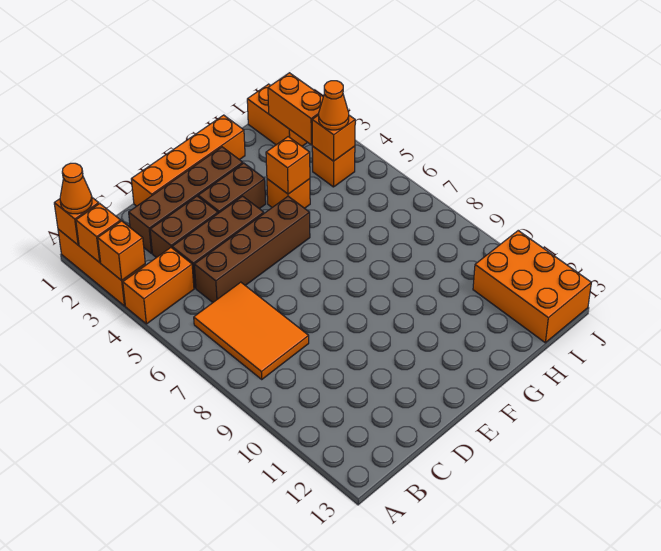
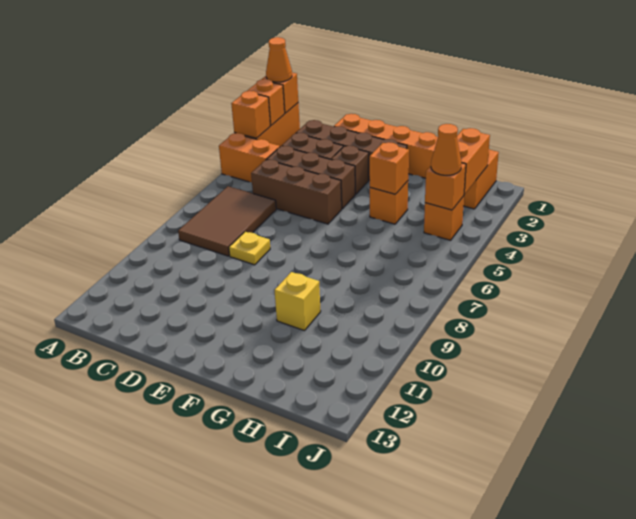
orange tile B6:C8 level 1 -> brown tile B6:C8 level 1
brown brick C5:F5 level 1 -> brown brick C5:E5 level 1
none -> yellow plate D8 level 1
brown brick E3:F3 level 1 -> brown brick E3 level 1
none -> yellow brick G10 level 1
orange brick I11:J13 level 1 -> none

